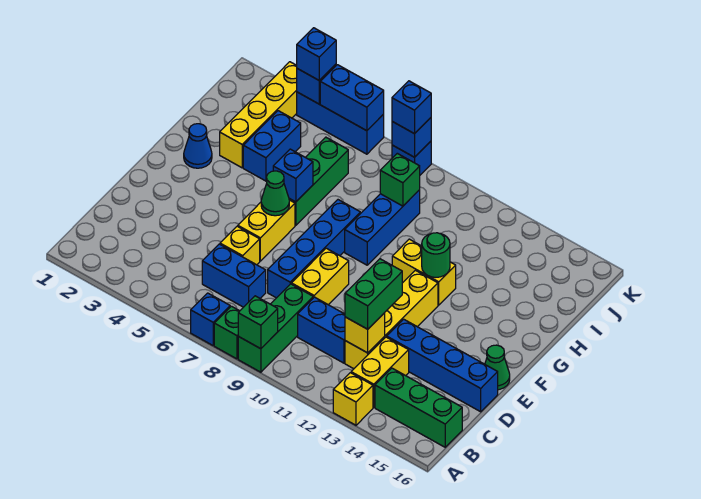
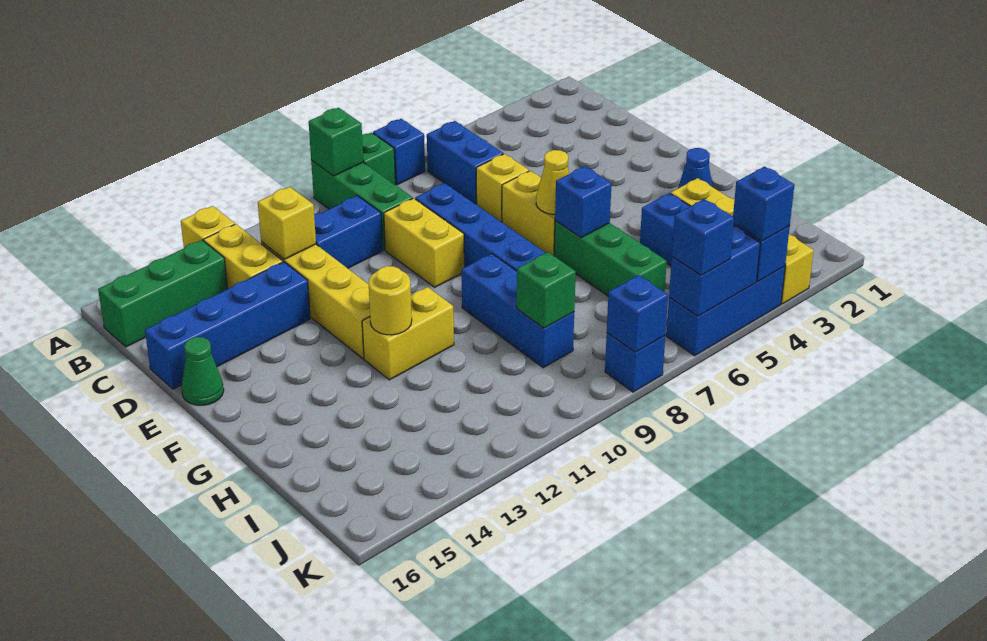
blue brick C6:C7 level 1 -> blue brick B6:C6 level 1
green brick C12:D12 level 3 -> none
green cone F6 level 2 -> yellow cone F6 level 2
green round brick G12 level 2 -> yellow round brick G12 level 2
blue brick K8 level 3 -> blue brick K6 level 3

